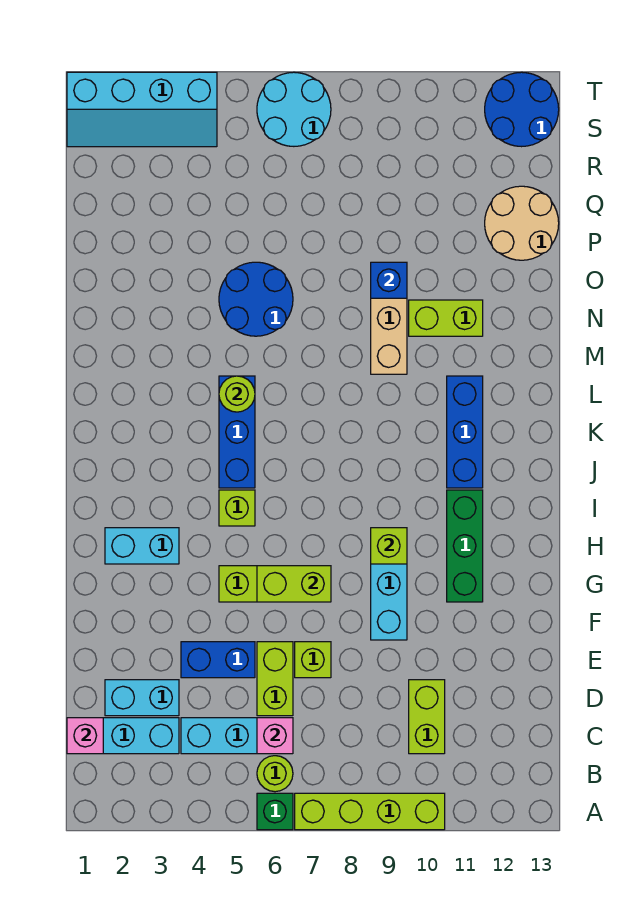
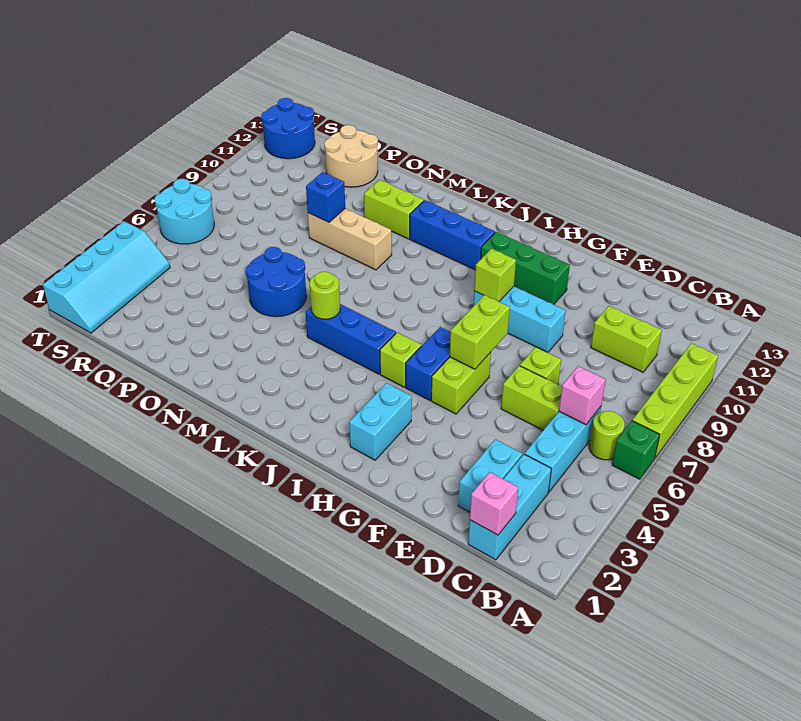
blue brick E4:E5 level 1 -> blue brick H5:H6 level 1
lime brick N10:N11 level 1 -> lime brick M11:N11 level 1

